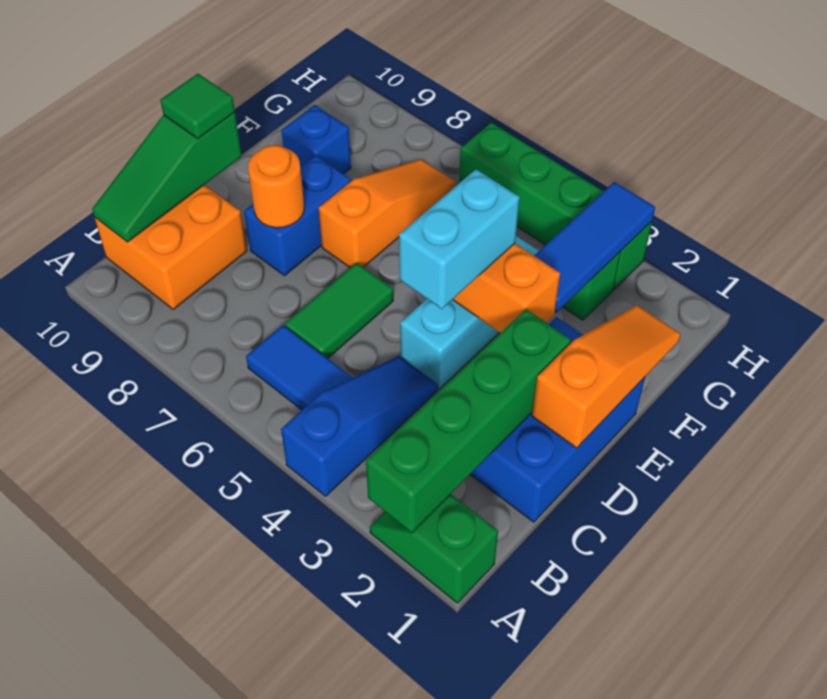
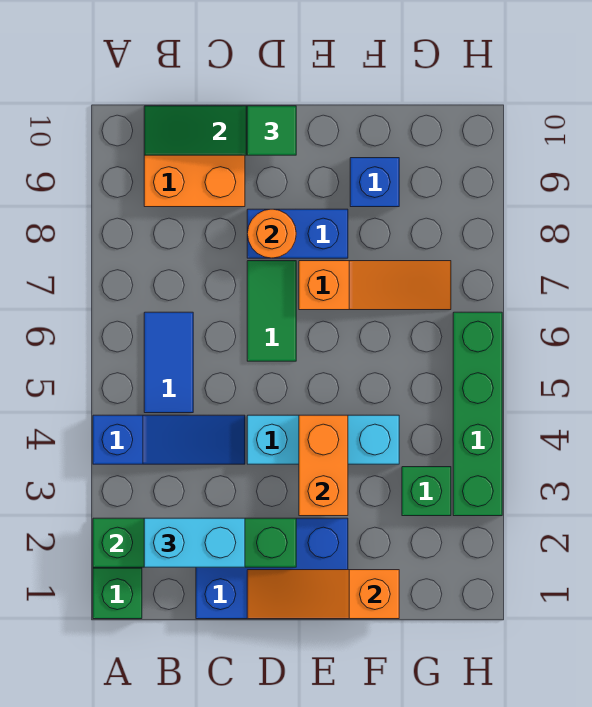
green tile C6:D6 level 1 -> green tile D6:D7 level 1
orange slope D1:F1 level 2 top D -> orange slope D1:F1 level 2 top F
cyan brick D4:E4 level 3 -> cyan brick B2:C2 level 3
blue tile F3:H3 level 2 -> none

